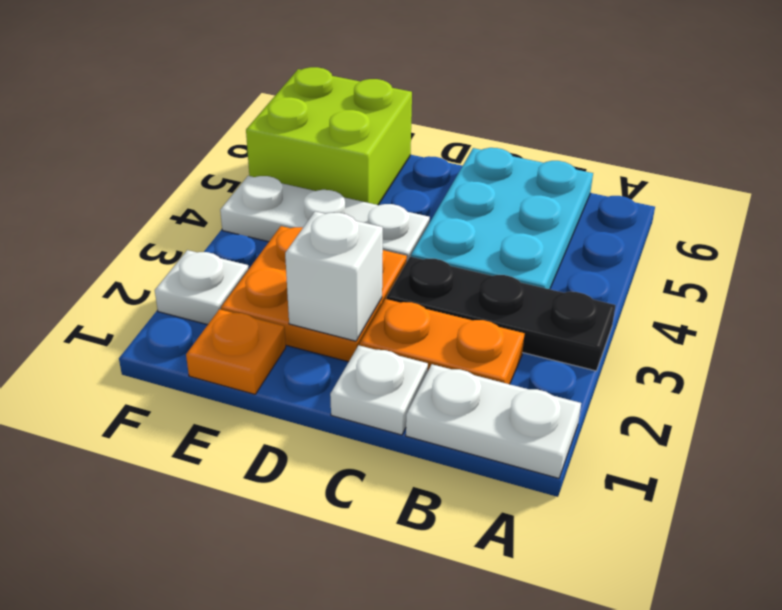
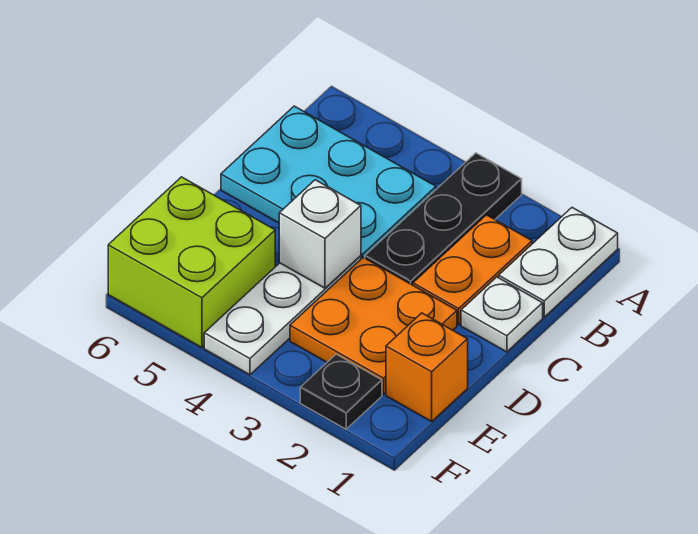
white brick D2 level 2 -> white brick D4 level 2
orange plate E1 level 1 -> orange brick E1 level 1
white plate F2 level 1 -> black plate F2 level 1

